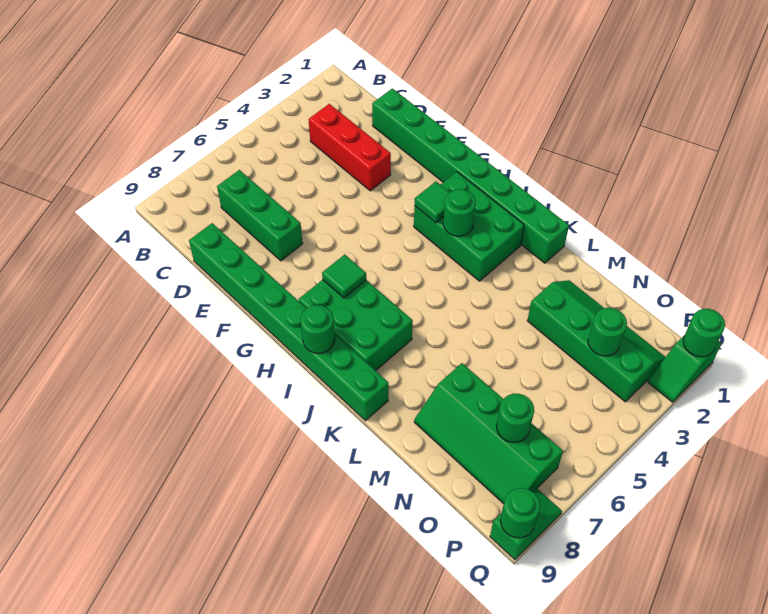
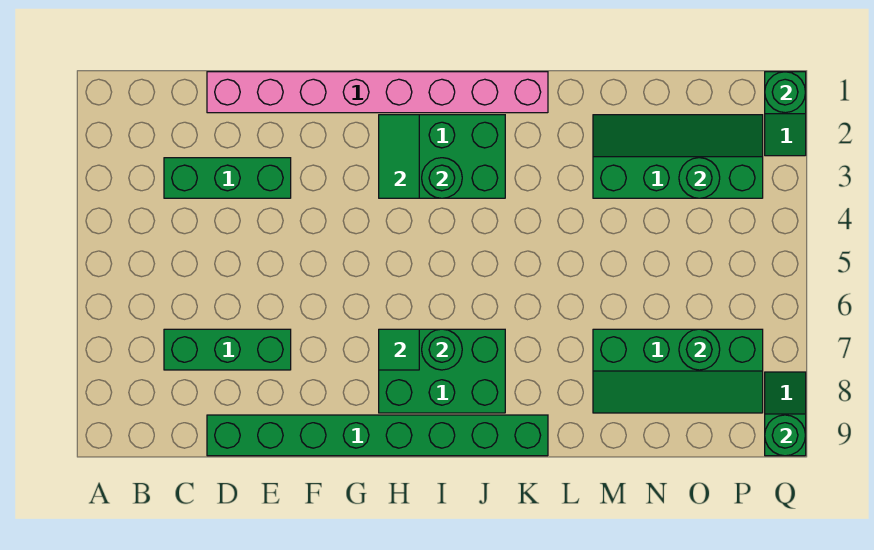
red brick C3:E3 level 1 -> green brick C3:E3 level 1
green brick D1:K1 level 1 -> pink brick D1:K1 level 1
green tile H3 level 2 -> green tile H2:H3 level 2
green round brick I9 level 2 -> green round brick I7 level 2

